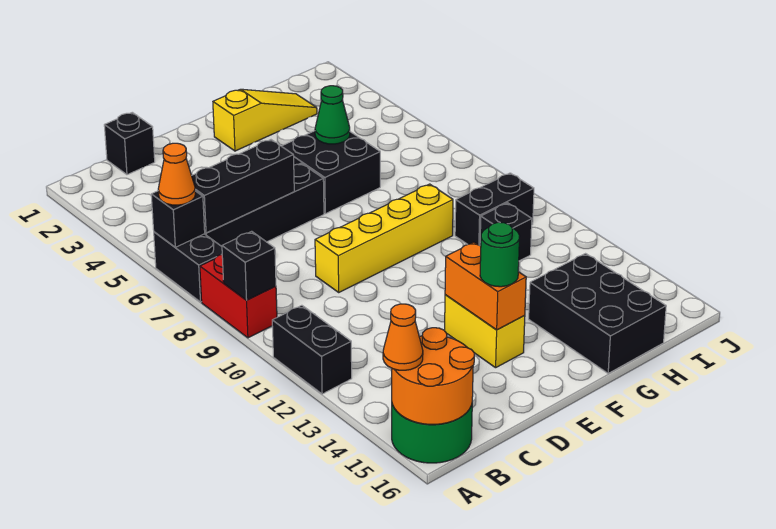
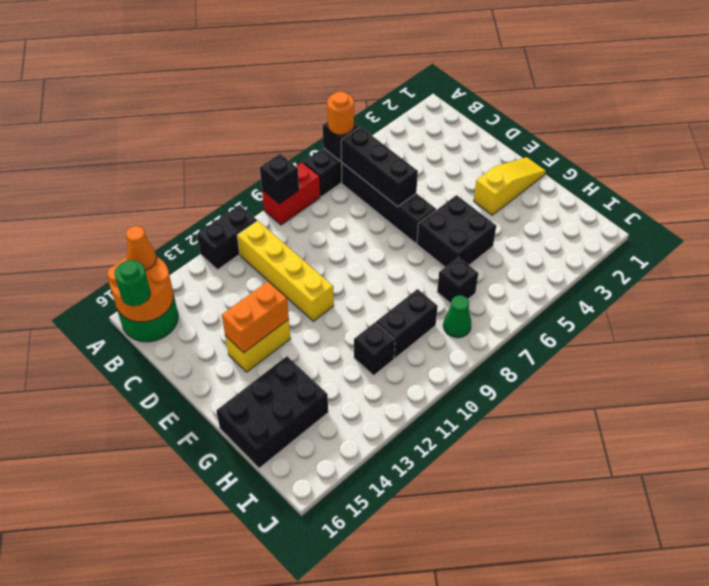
orange cone A6 level 3 -> orange round brick A6 level 3
black brick C1 level 1 -> black brick H7 level 1
yellow brick D9:G9 level 1 -> yellow brick B11:E11 level 1
green round brick E14 level 3 -> green round brick B16 level 3
yellow slope F2:H2 level 1 top F -> yellow slope F1:F3 level 1 top 3
green cone G5 level 2 -> green cone I8 level 1
black brick H10:I10 level 1 -> black brick H9:H10 level 1

